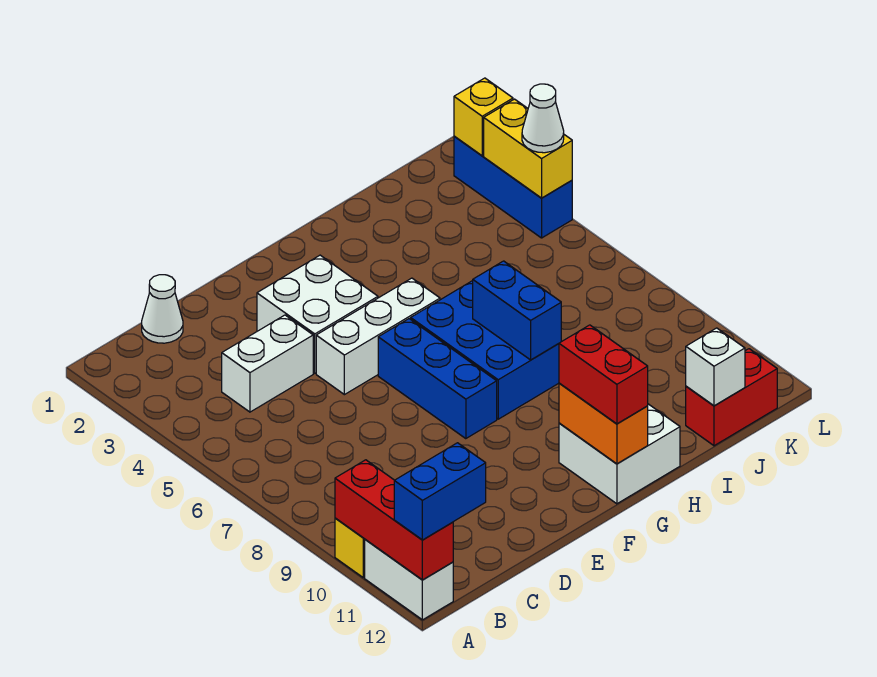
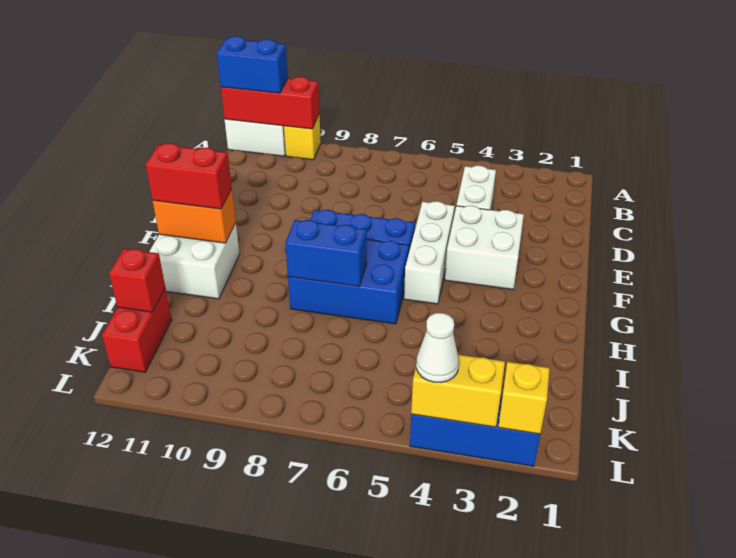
blue brick A12:B12 level 3 -> blue brick A11:A12 level 3
white cone C1 level 1 -> none
white brick J12 level 2 -> red brick J12 level 2

